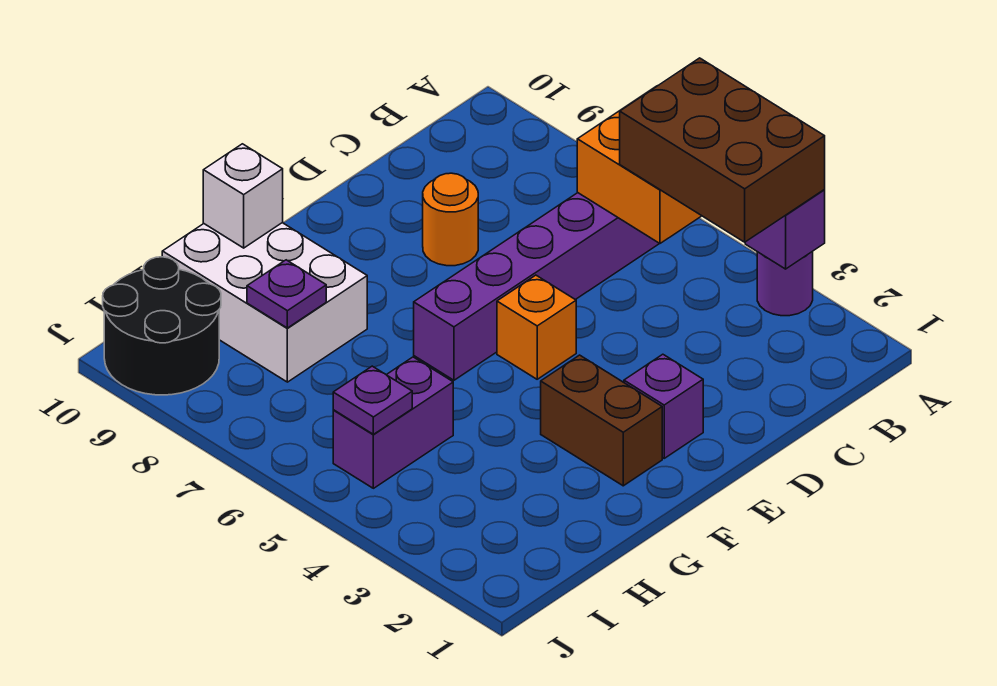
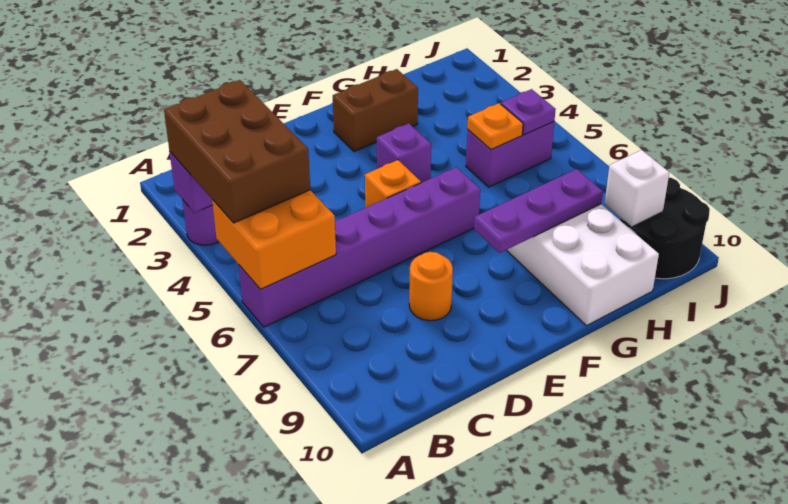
purple brick E2 level 1 -> purple brick F4 level 1
brown brick F2:F3 level 1 -> brown brick F2:G2 level 1
white brick G10 level 2 -> white brick I9 level 2
none -> orange plate H5 level 2
purple plate H8 level 2 -> purple plate F8:H8 level 2

